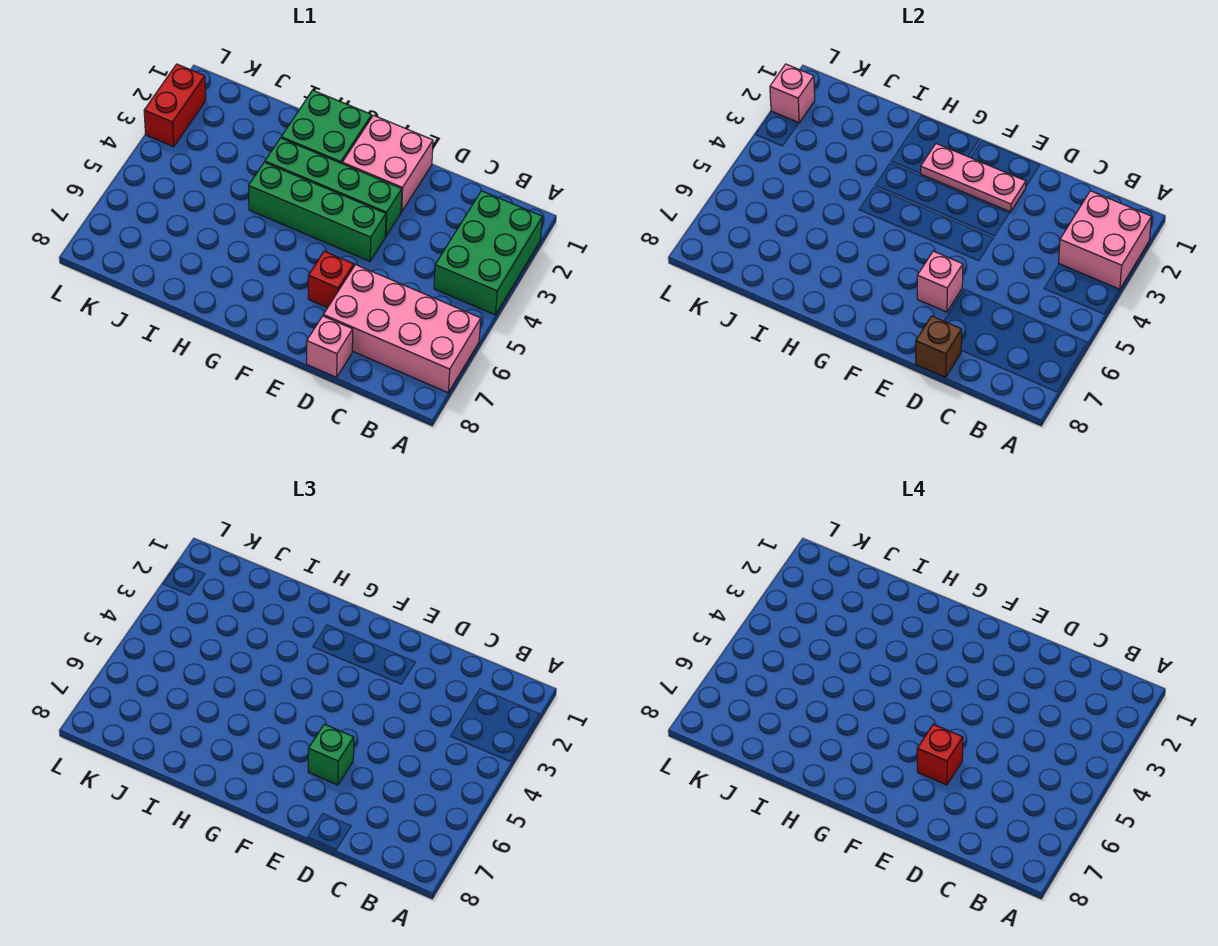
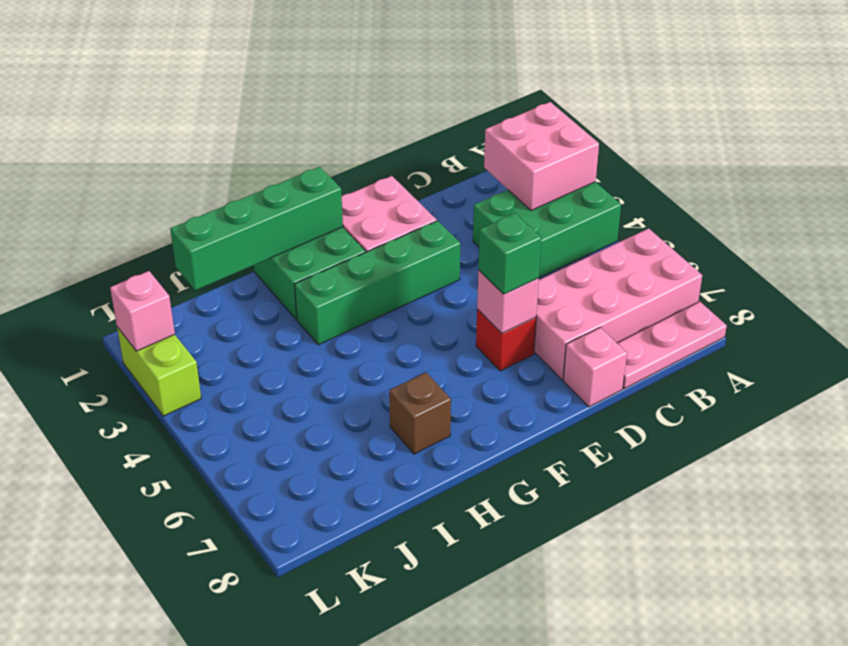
green brick A2:B4 level 1 -> green brick A3:C4 level 1
brown brick D8 level 2 -> brown brick H7 level 1
pink plate E2:G2 level 2 -> pink plate A8:C8 level 1
green brick E4:H4 level 1 -> green brick G1:J1 level 2
red brick E6 level 4 -> none
red brick L2:L3 level 1 -> lime brick L2:L3 level 1

